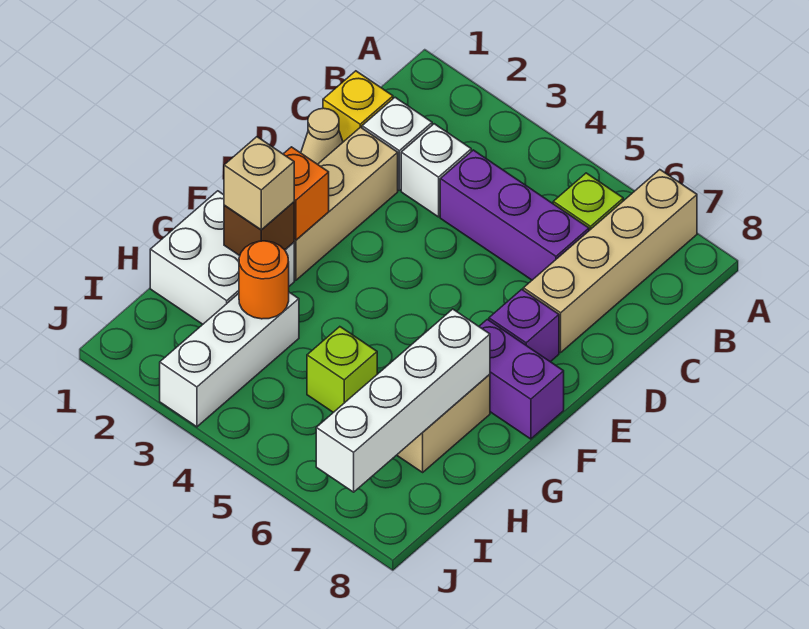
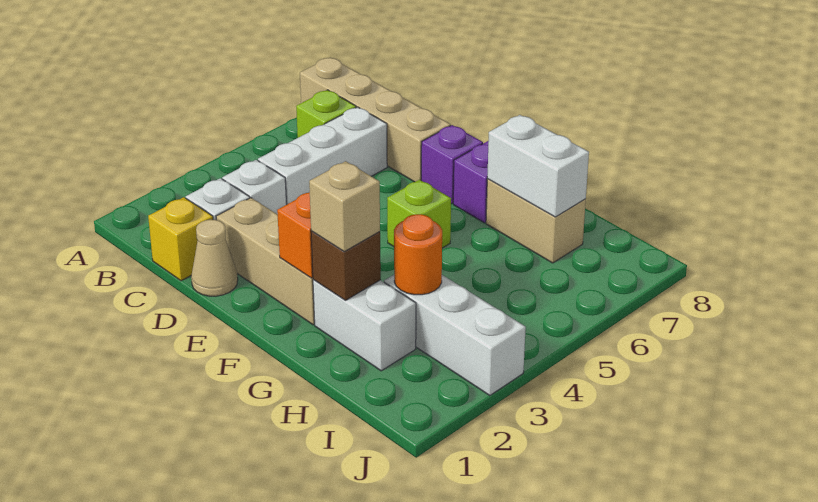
purple brick C4:C6 level 1 -> white brick C4:C6 level 1
white brick G1:H2 level 1 -> white brick G2:H2 level 1
white brick G7:J7 level 2 -> white brick G7:H7 level 2
lime brick H5 level 1 -> lime brick F5 level 1

